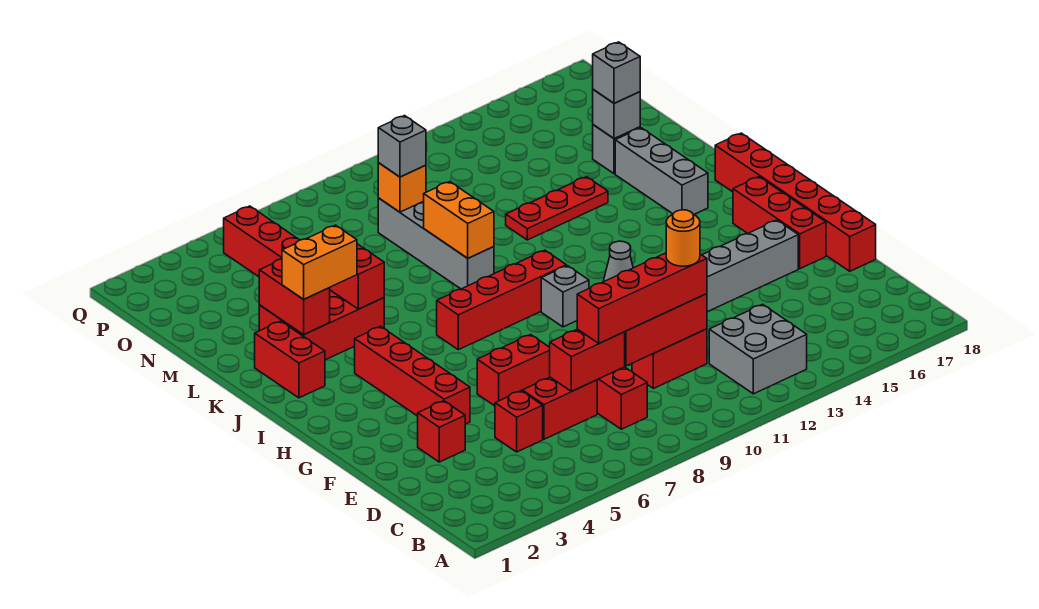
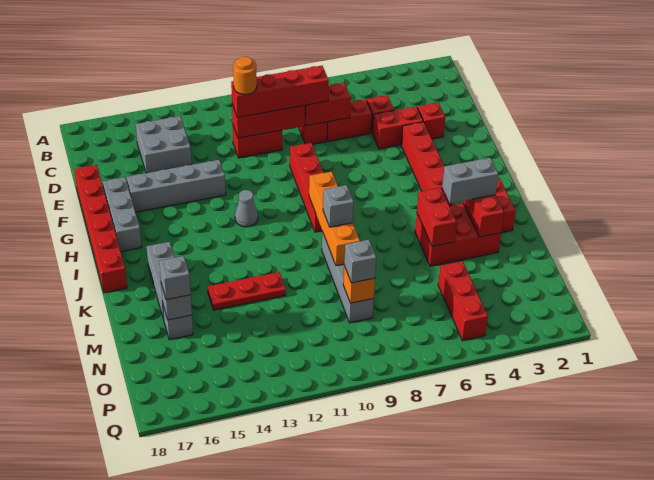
grey brick B12:C13 level 1 -> grey brick C14:D15 level 1
red brick F6:F7 level 1 -> red brick E4:E5 level 1
red brick F17:H17 level 1 -> grey brick F17:H17 level 1
grey brick H10 level 1 -> grey brick K9 level 3
red brick I7:I10 level 1 -> red brick F9:I9 level 1
orange brick K3:K4 level 3 -> grey brick K3:K4 level 3
orange brick K9:L9 level 2 -> orange brick I9:L9 level 2

